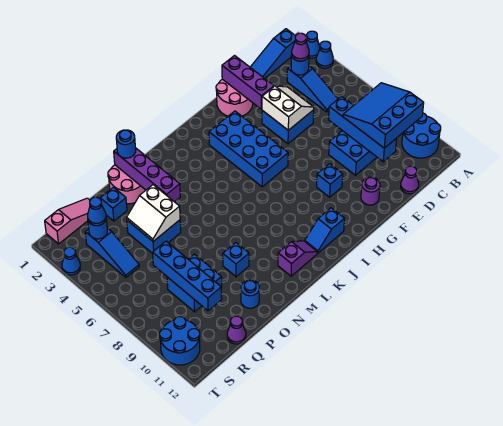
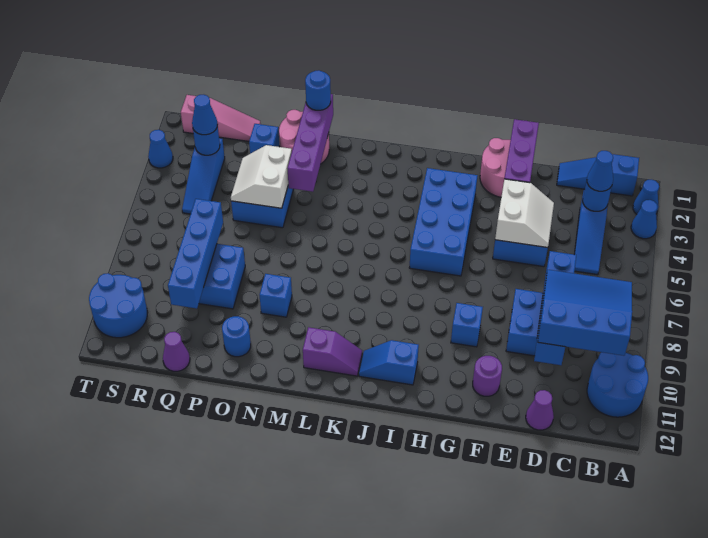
purple cone C3 level 3 -> blue cone C3 level 3

